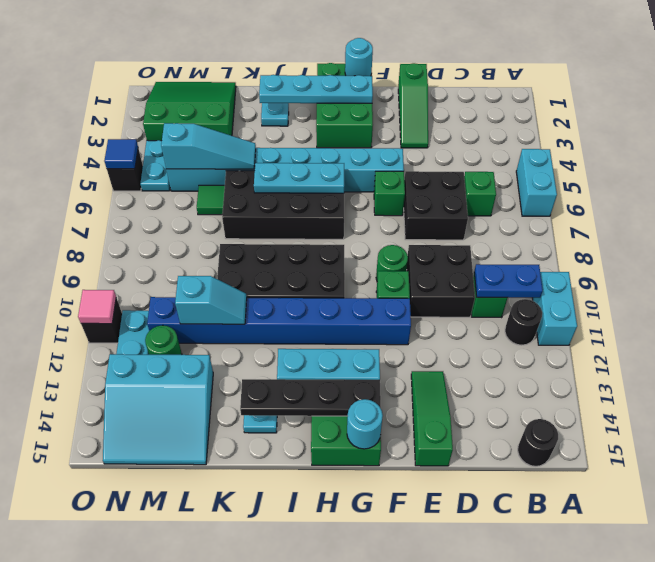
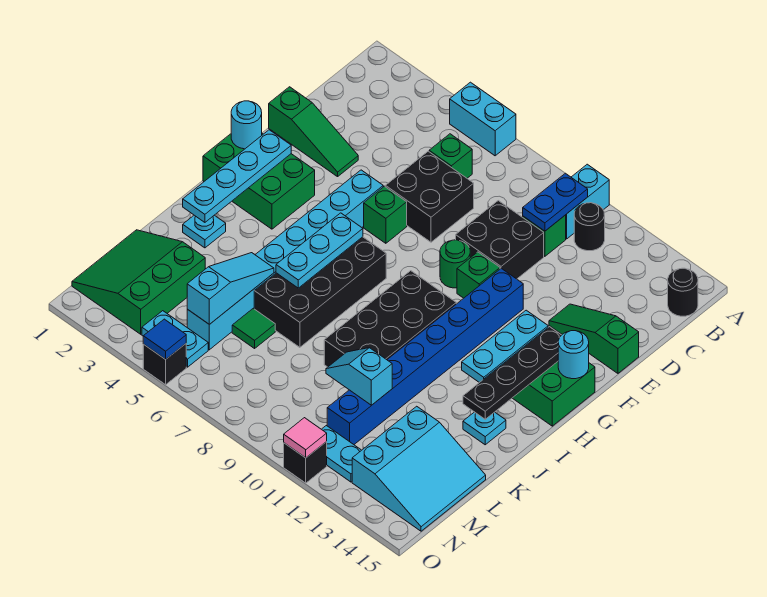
cyan brick A10:A11 level 1 -> cyan brick A10:B10 level 1
cyan slope K11:L11 level 2 top L -> cyan slope L10:L11 level 2 top 11
green round brick M12 level 1 -> none

